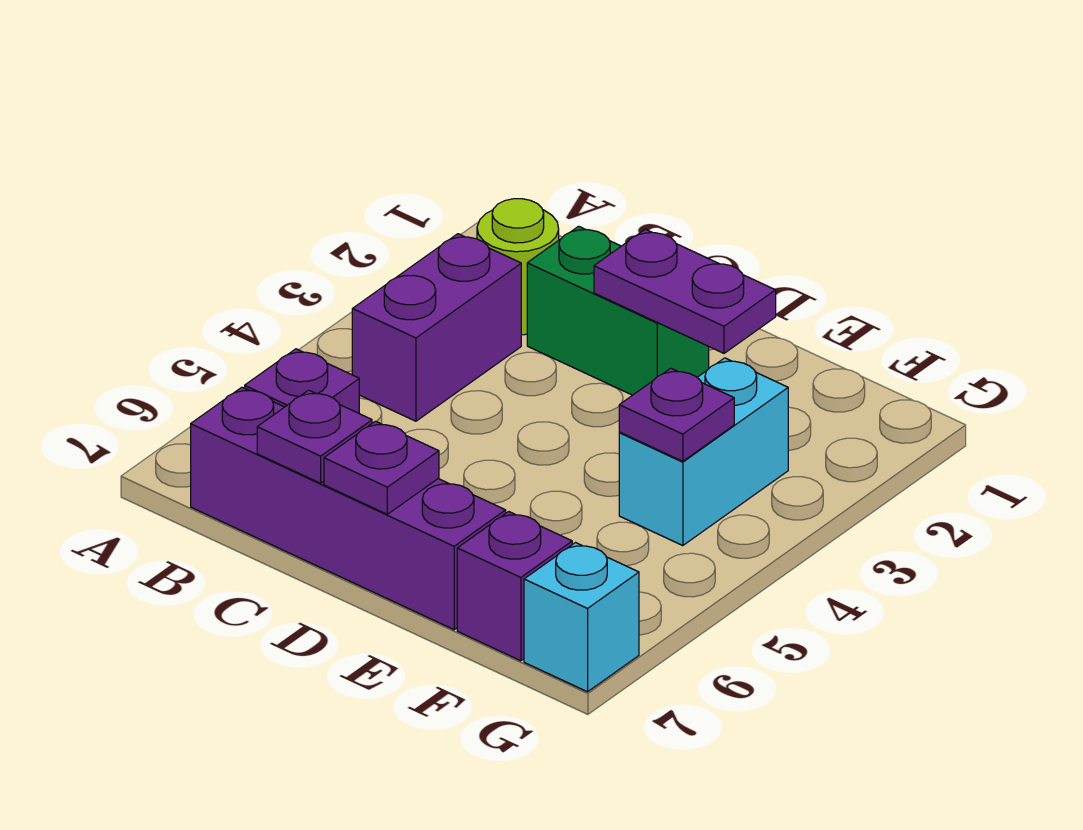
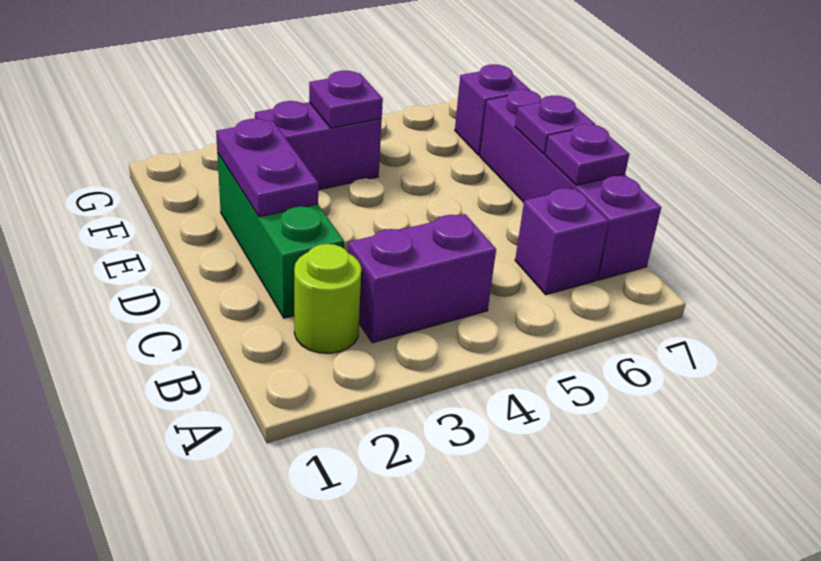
green brick C2:D2 level 1 -> green brick C2:E2 level 1
cyan brick F3:F4 level 1 -> purple brick F3:F4 level 1
cyan brick G7 level 1 -> none

